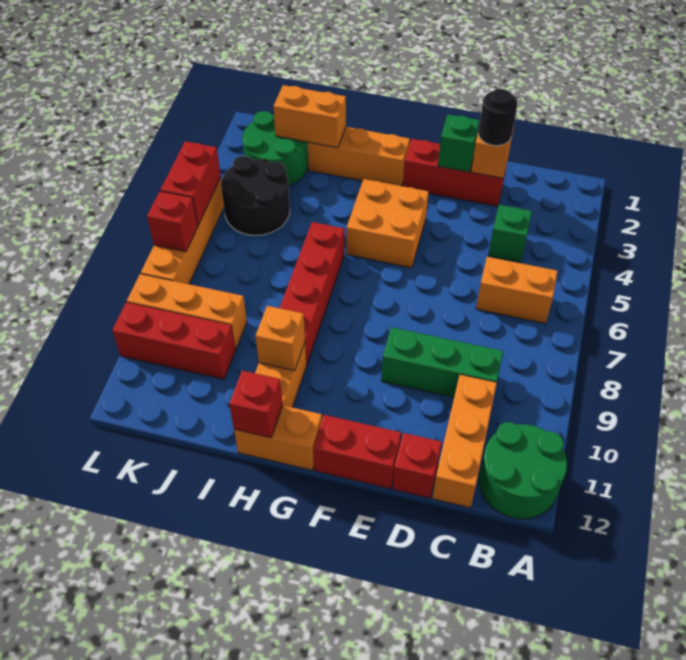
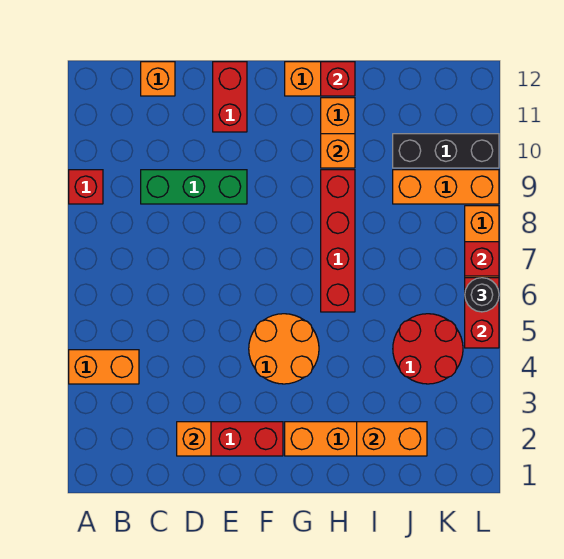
green round brick A11:B12 level 1 -> none
orange brick B6:C6 level 1 -> orange brick A4:B4 level 1
green brick C4 level 1 -> none
orange brick C10:C12 level 1 -> orange brick C12 level 1
black round brick D2 level 3 -> black round brick L6 level 3
red brick D12 level 1 -> red brick A9 level 1
green brick E2 level 2 -> none
red brick E12:F12 level 1 -> red brick E11:E12 level 1
orange brick F4:G5 level 1 -> orange round brick F4:G5 level 1
green round brick J2:K3 level 1 -> none
black round brick J4:K5 level 1 -> red round brick J4:K5 level 1
red brick J10:L10 level 1 -> black brick J10:L10 level 1

